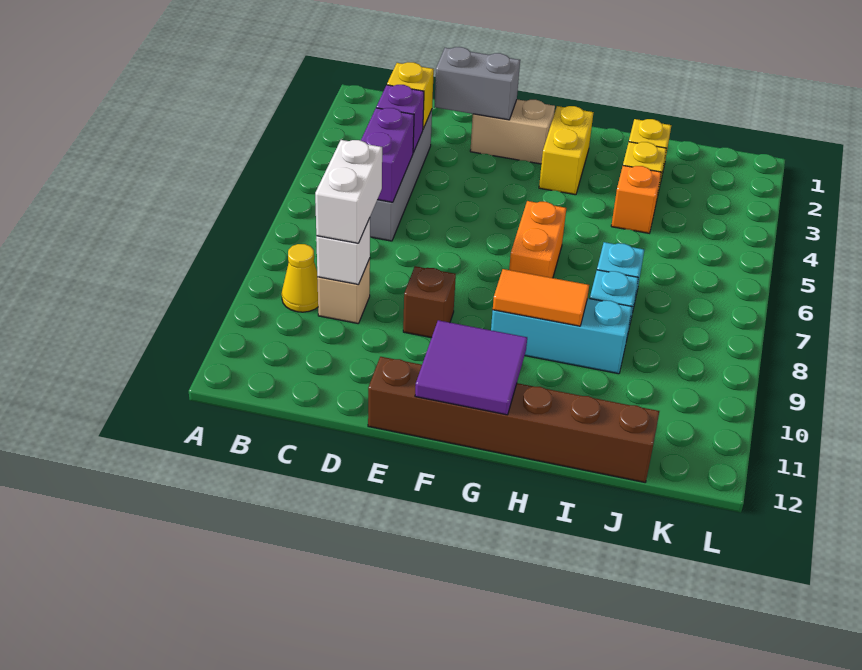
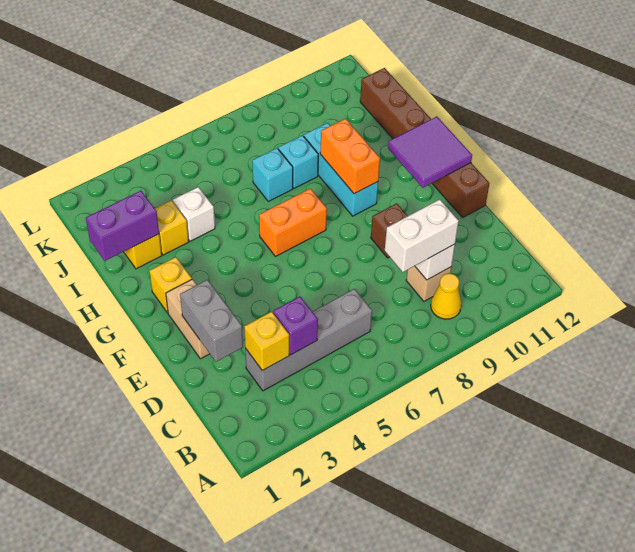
purple brick C5:C6 level 2 -> purple brick I1:I2 level 2
yellow brick G2:G3 level 1 -> yellow brick G2 level 1
orange tile G9:H9 level 2 -> orange brick G9:H9 level 2
orange brick I4 level 1 -> white brick I4 level 1

